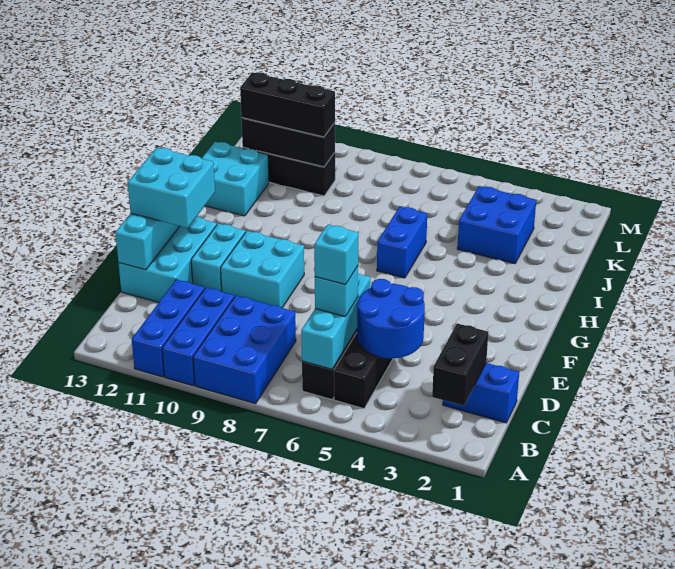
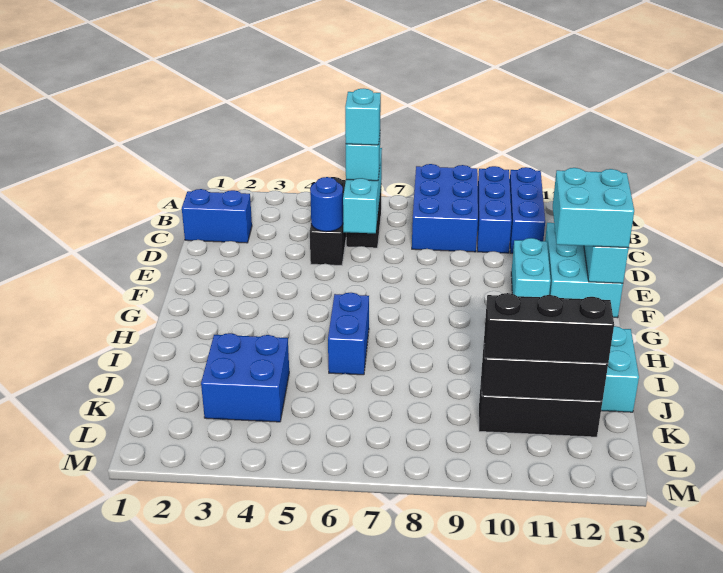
black brick B2:C2 level 2 -> none
blue round brick C4:D5 level 2 -> blue round brick D5 level 2
cyan brick E9:F10 level 1 -> none

